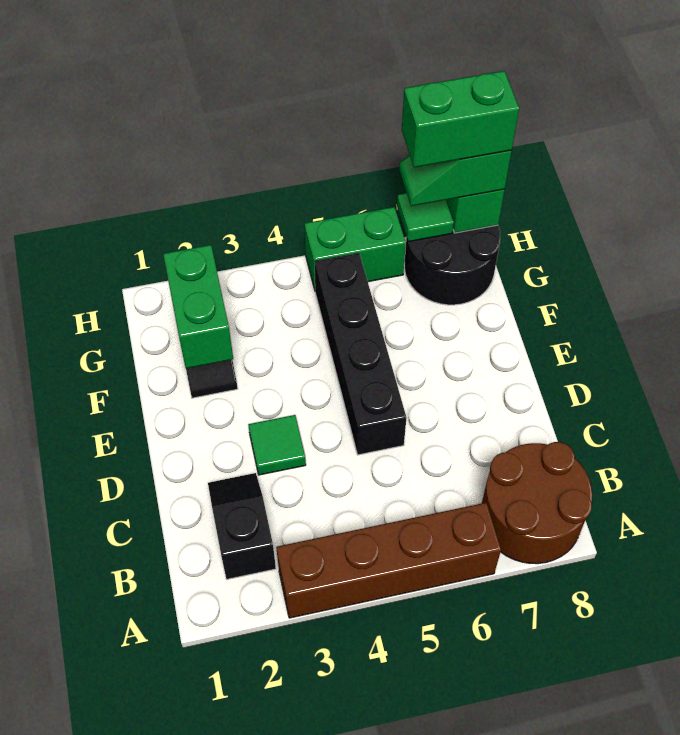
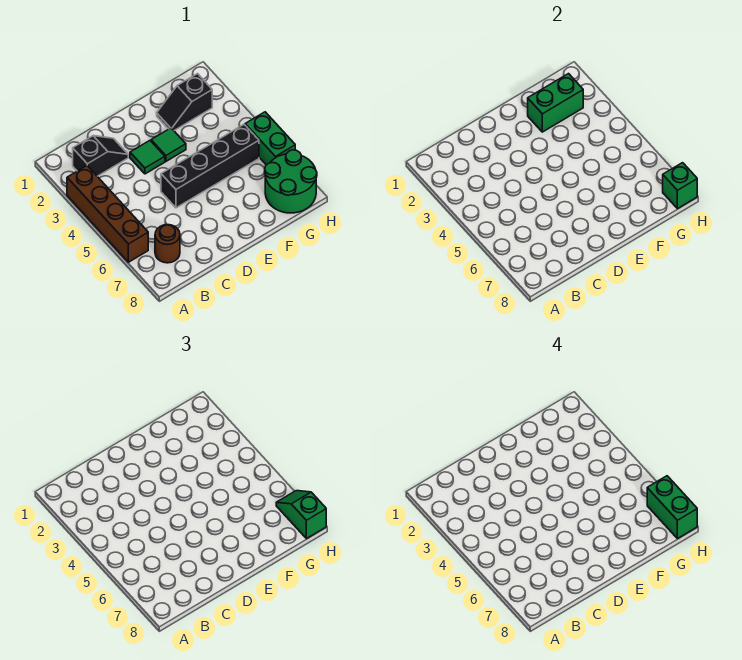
brown round brick A7:B8 level 1 -> brown round brick B7 level 1
black round brick G7:H8 level 1 -> green round brick G7:H8 level 1
green tile H7 level 2 -> green tile E3 level 1

